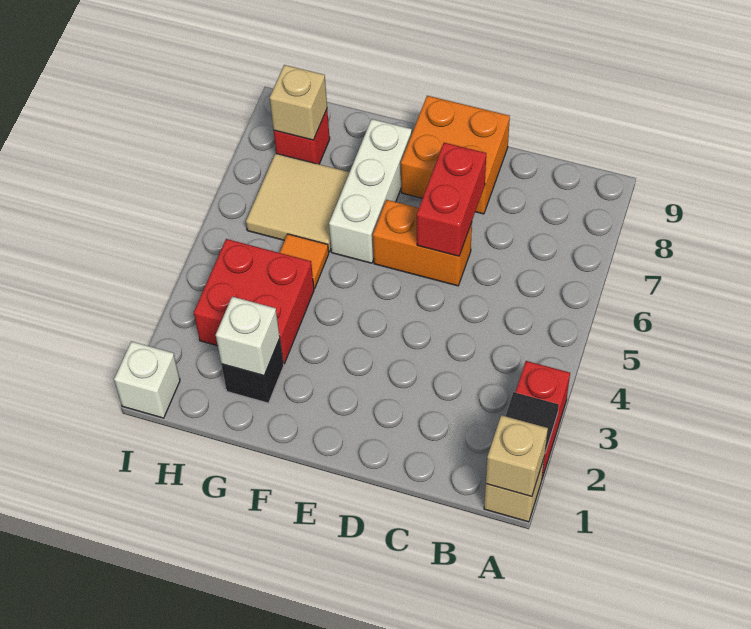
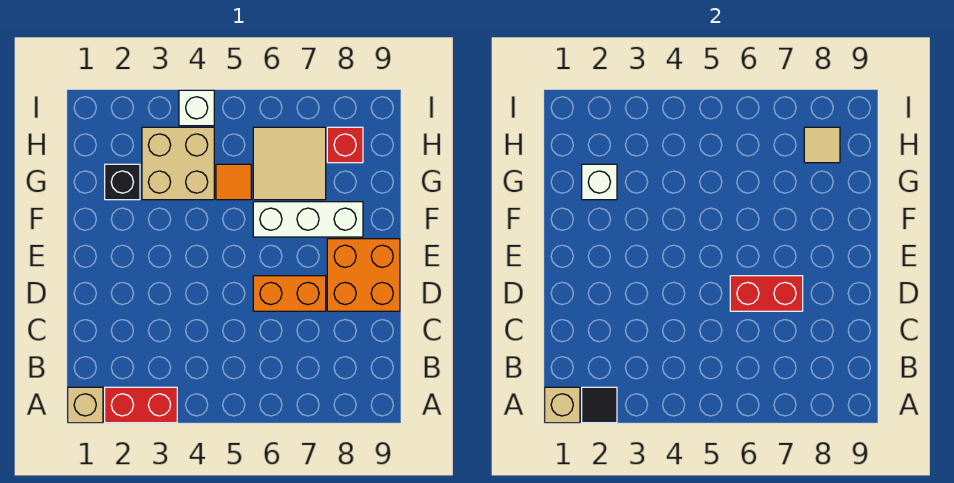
orange brick D6:E6 level 1 -> orange brick D6:D7 level 1
red brick G3:H4 level 1 -> tan brick G3:H4 level 1
tan brick H8 level 2 -> tan tile H8 level 2
white brick I1 level 1 -> white brick I4 level 1

